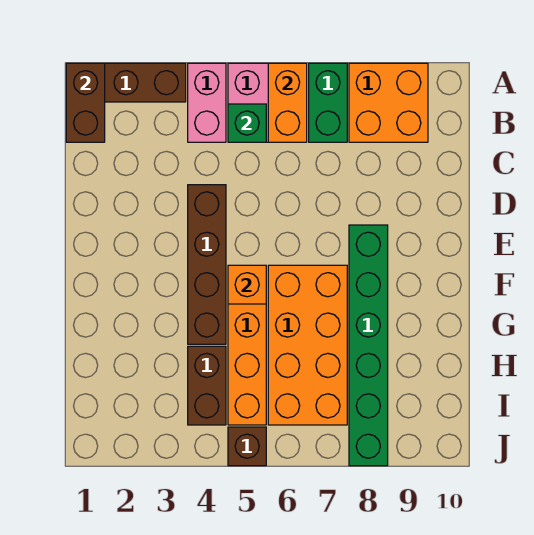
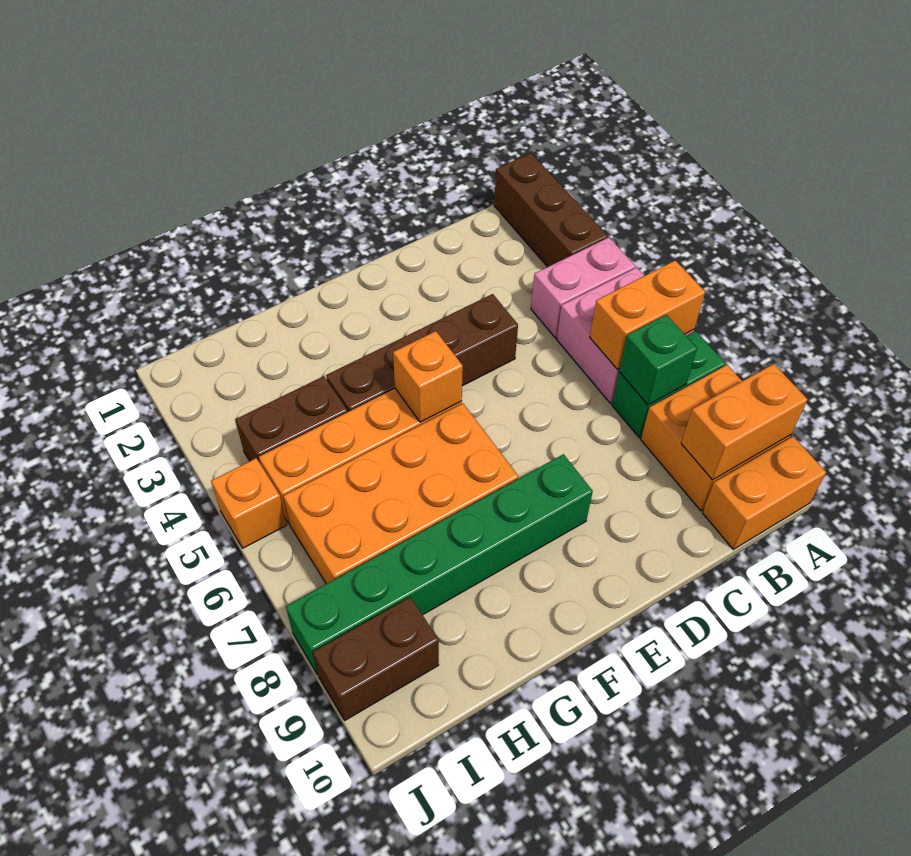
brown brick A1:B1 level 2 -> brown brick I9:J9 level 1
none -> orange brick A9:B9 level 2
none -> orange brick A10:B10 level 1
green brick B5 level 2 -> green brick B7 level 2
brown brick J5 level 1 -> orange brick J5 level 1

